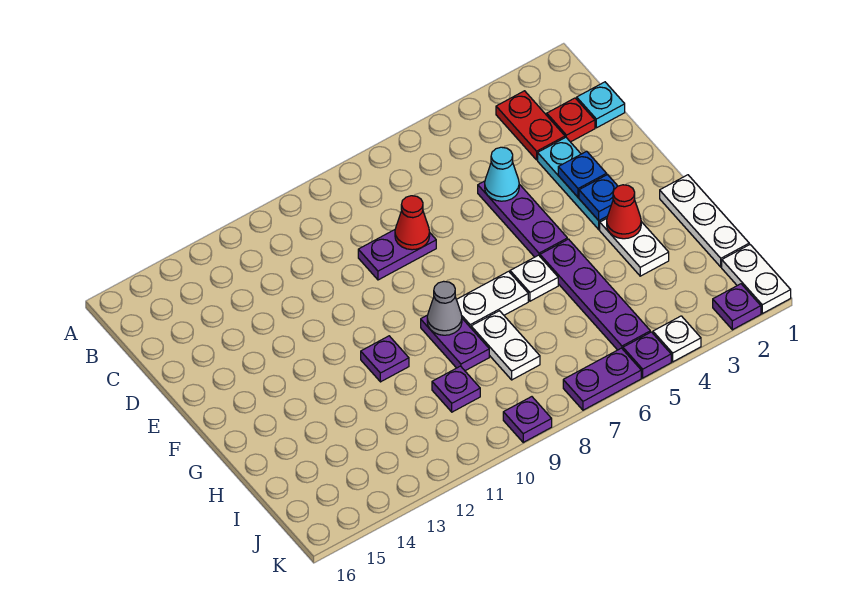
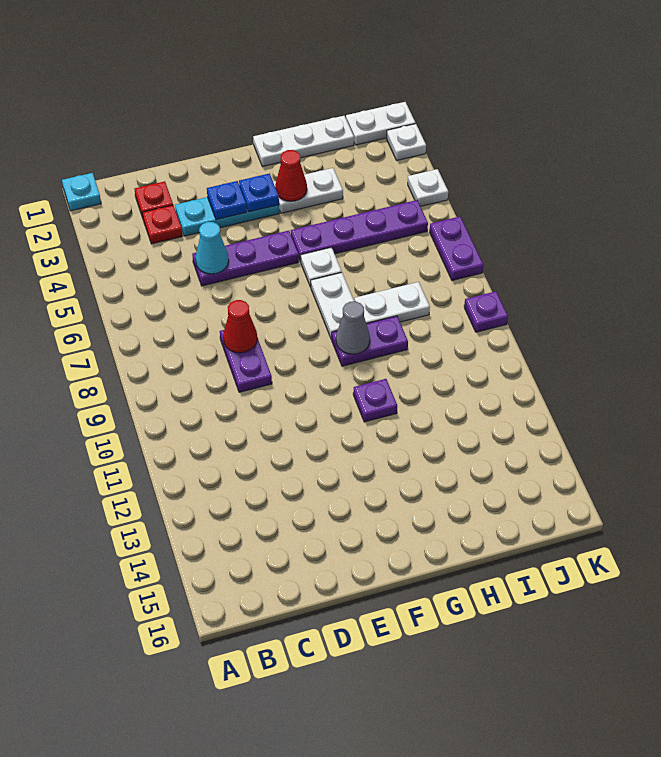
red plate B3:C3 level 1 -> red plate C3 level 1
cyan plate C1 level 1 -> cyan plate A1 level 1
purple plate I10 level 1 -> none
purple plate K2 level 1 -> white plate K2 level 1
purple plate K5 level 1 -> none

